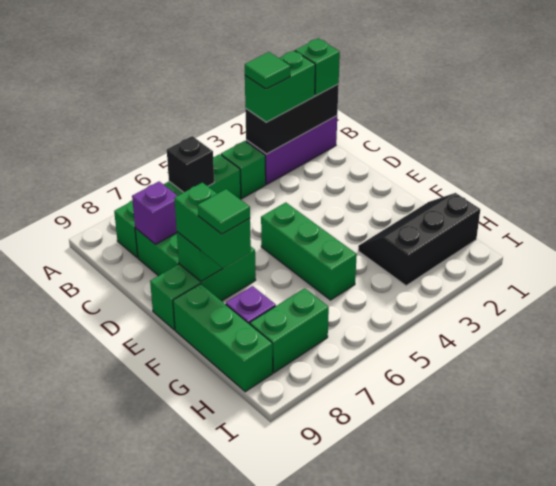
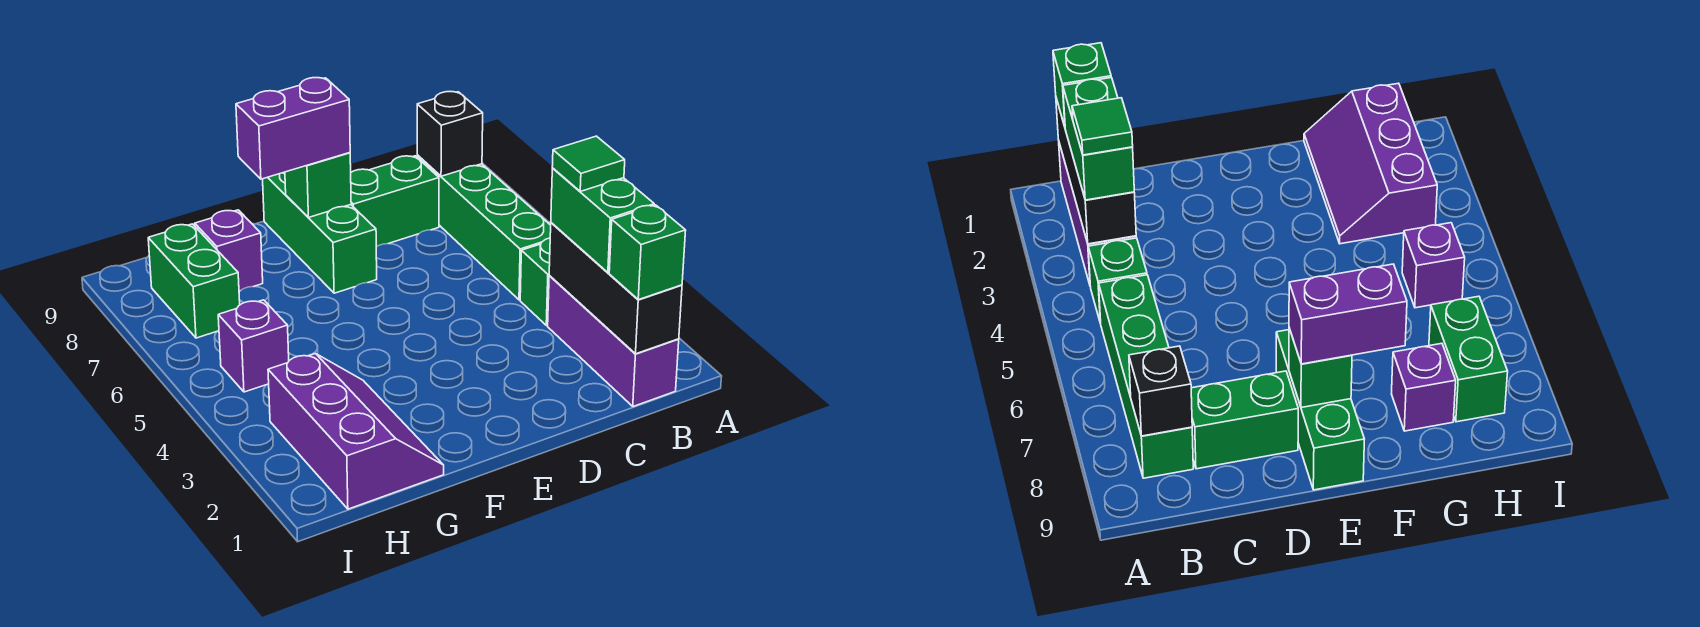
black brick B6 level 2 -> black brick B8 level 2
purple brick C8 level 2 -> purple brick H5 level 1
green brick E5:G5 level 1 -> none
green brick E8:F8 level 3 -> purple brick E8:F8 level 3
green tile F8 level 4 -> none
green brick F9:H9 level 1 -> none
black slope G1:H3 level 1 top H -> purple slope G1:H3 level 1 top H

